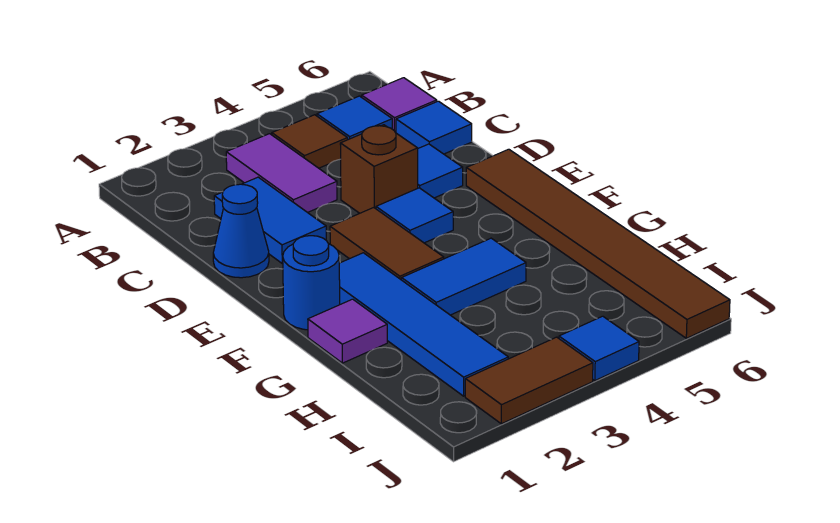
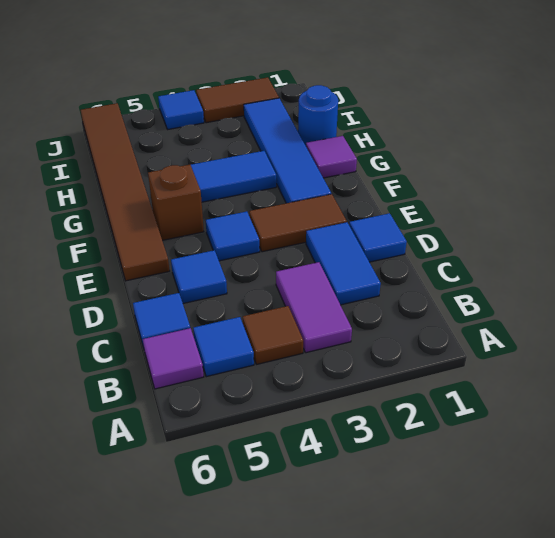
blue cone D1 level 1 -> blue tile D1 level 1
brown brick D4 level 1 -> brown brick F5 level 1
brown tile E3:F3 level 1 -> brown tile E2:E3 level 1
blue round brick F1 level 1 -> blue round brick H1 level 1

